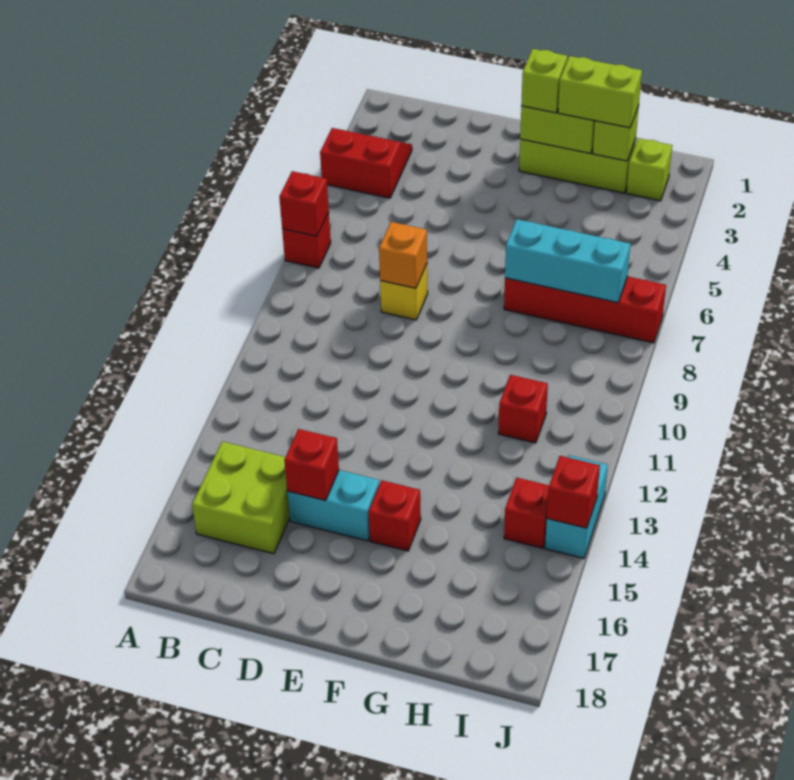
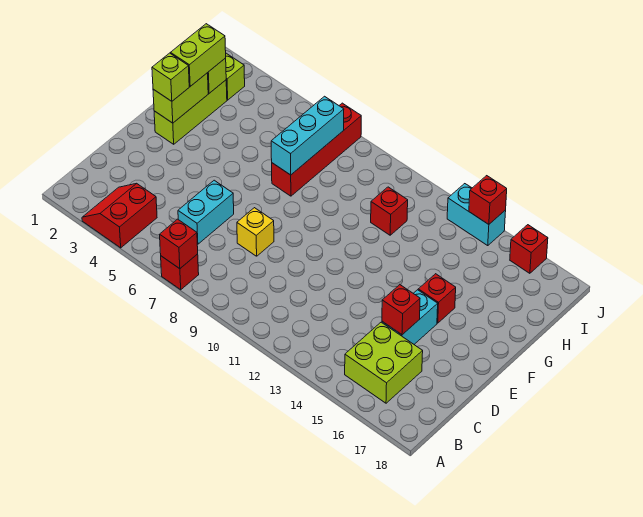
none -> cyan brick C6:D6 level 1
orange brick D8 level 2 -> none
red brick I14 level 1 -> red brick J16 level 1

